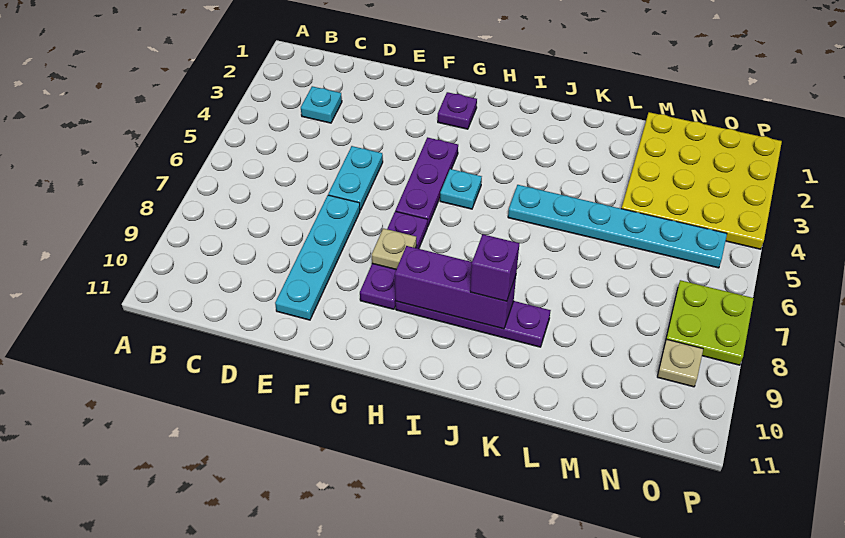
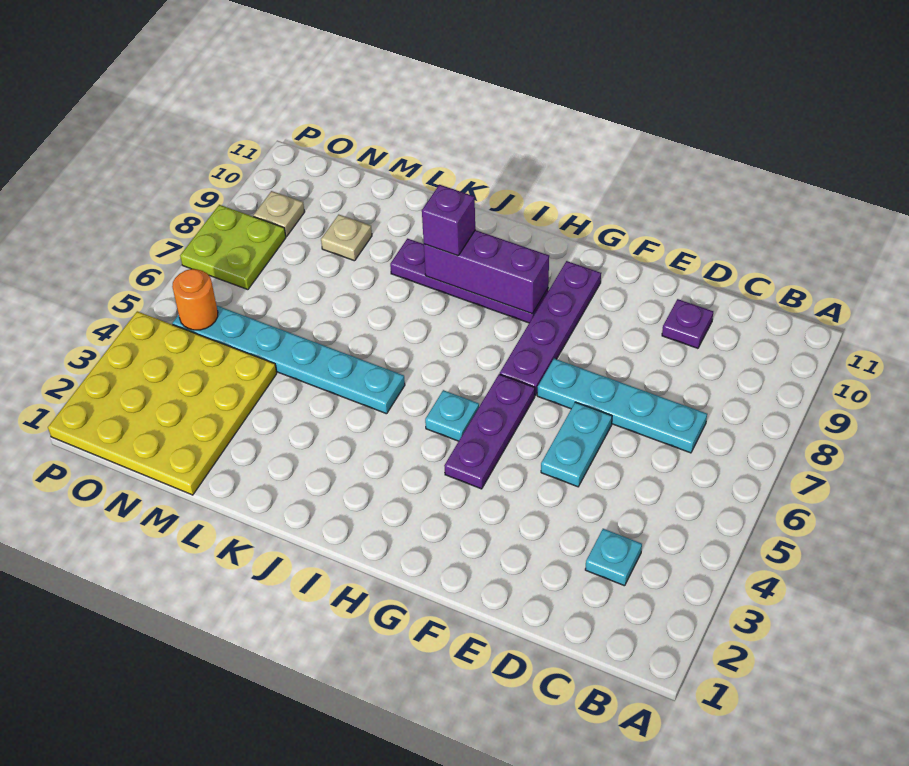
cyan plate E7:E10 level 1 -> cyan plate C7:F7 level 1
purple plate G2 level 1 -> purple plate D10 level 1
purple plate G7:G9 level 1 -> purple plate G7:G10 level 1
tan plate G8 level 2 -> tan plate M9 level 1
none -> orange round brick O5 level 2

